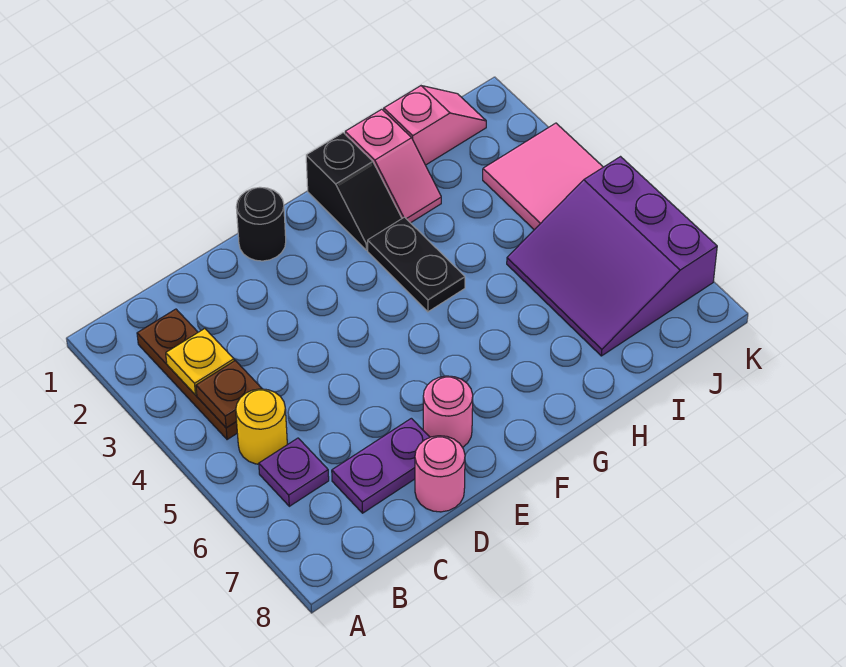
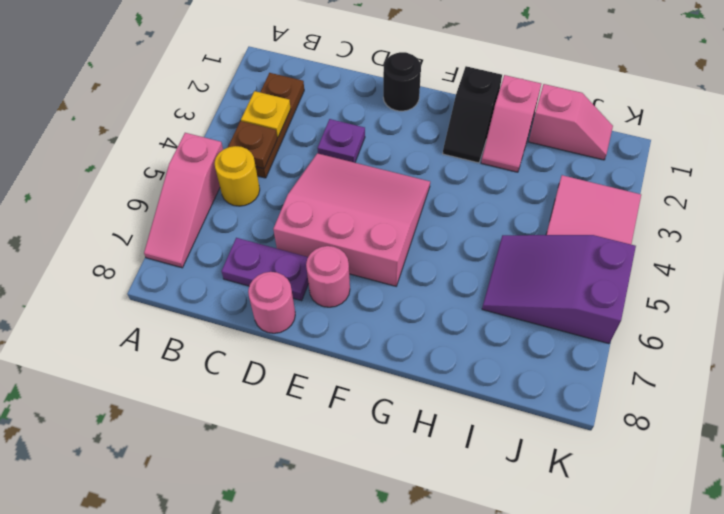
none -> pink slope A5:A7 level 1 top 5
purple plate B6 level 1 -> purple plate D3 level 1
none -> pink slope D4:F6 level 1 top 6
black plate G3:G4 level 1 -> none
purple slope I5:K7 level 1 top K -> purple slope I5:K6 level 1 top K

